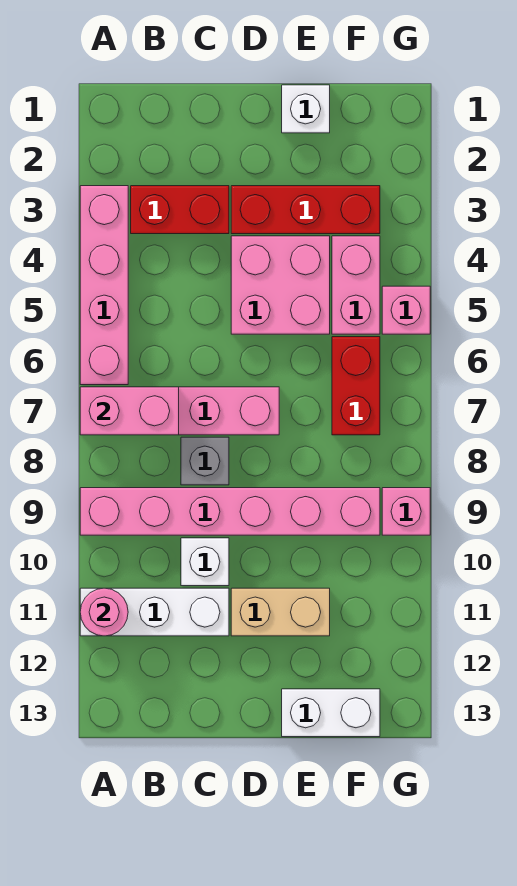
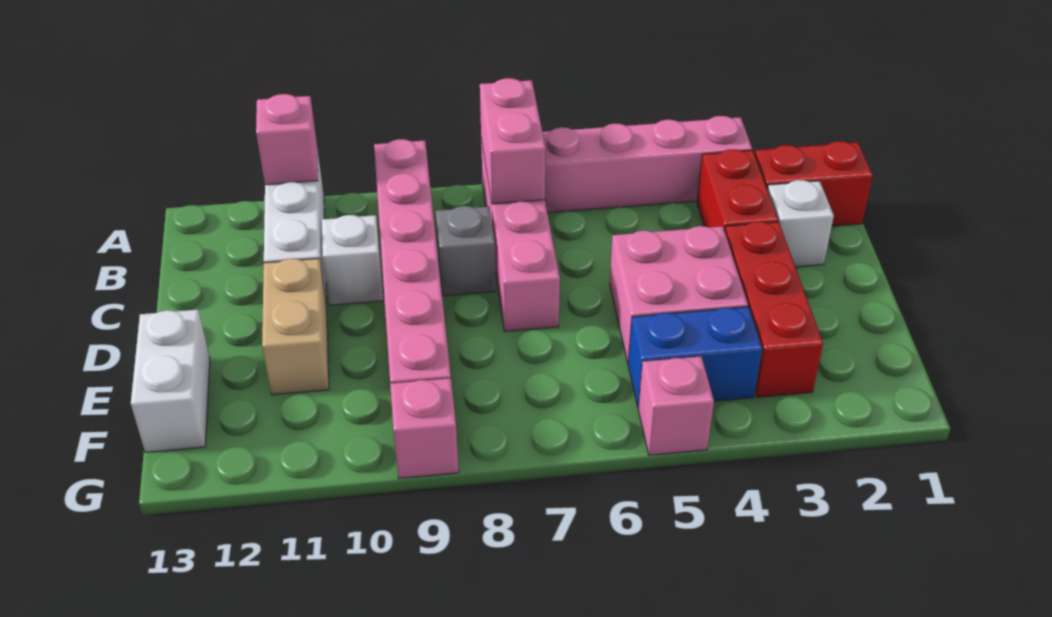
pink round brick A11 level 2 -> pink brick A11 level 2
white brick E1 level 1 -> white brick C2 level 1
pink brick F4:F5 level 1 -> blue brick F4:F5 level 1
red brick F6:F7 level 1 -> red brick B1:B2 level 1

